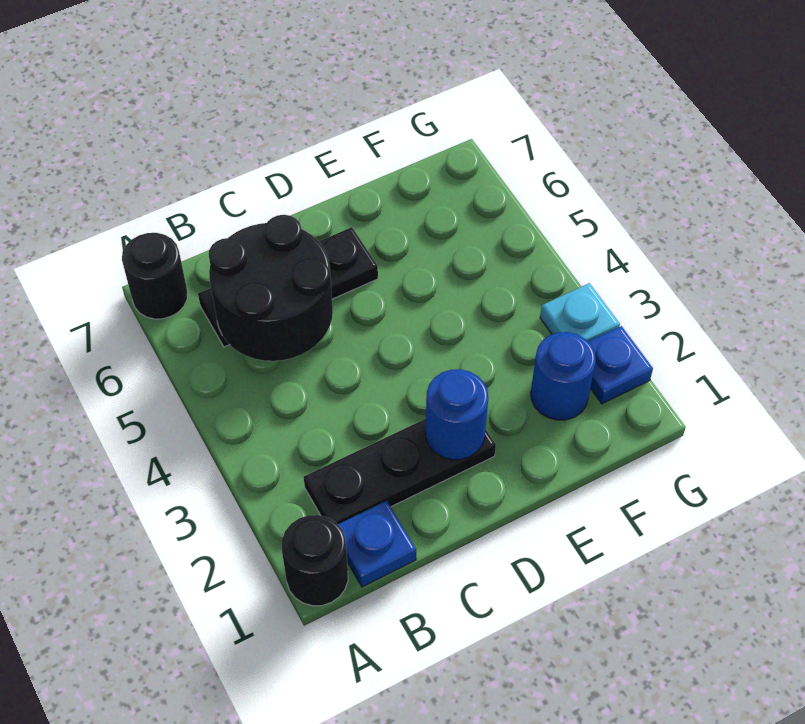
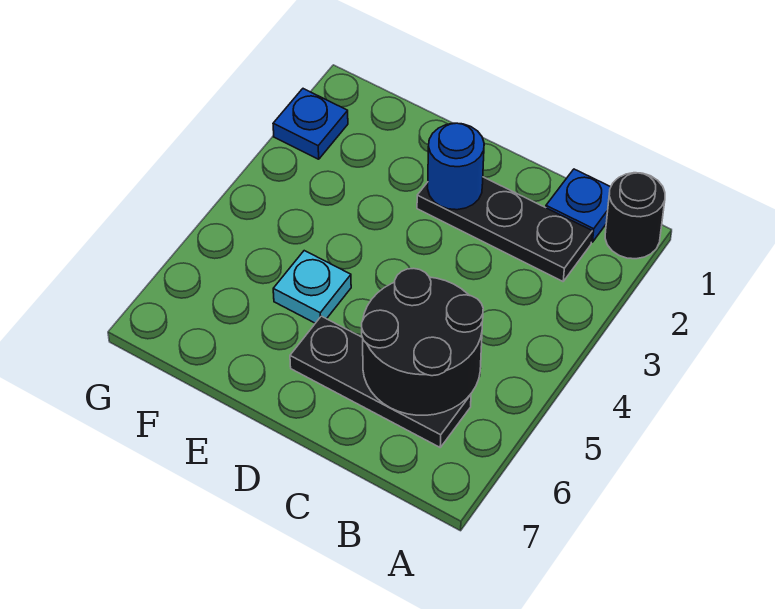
black round brick A7 level 1 -> none
blue round brick F2 level 1 -> none
cyan plate G3 level 1 -> cyan plate E5 level 1

